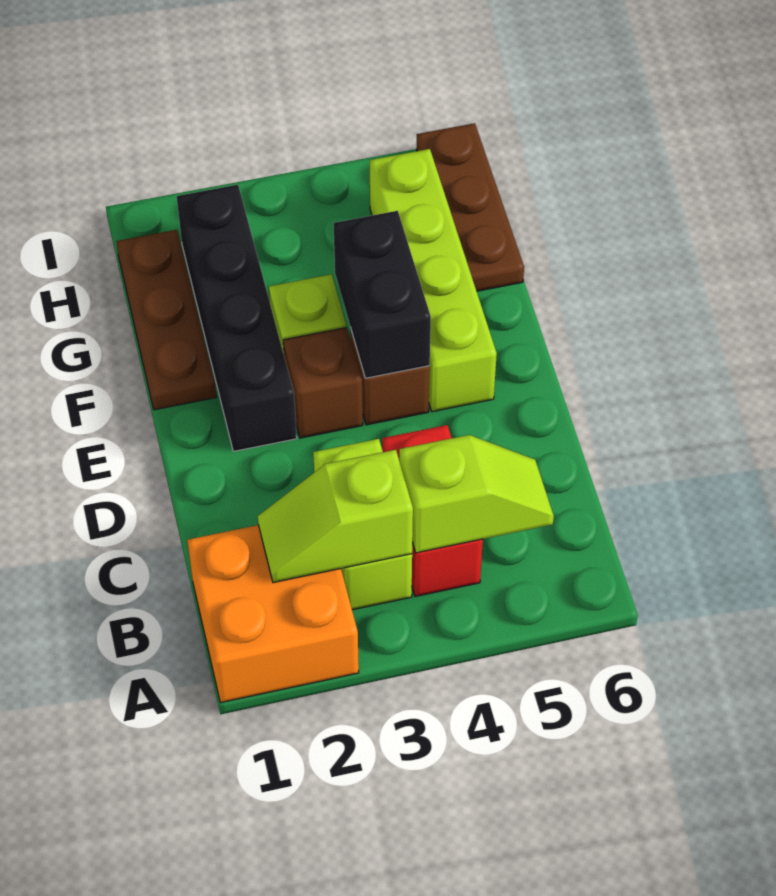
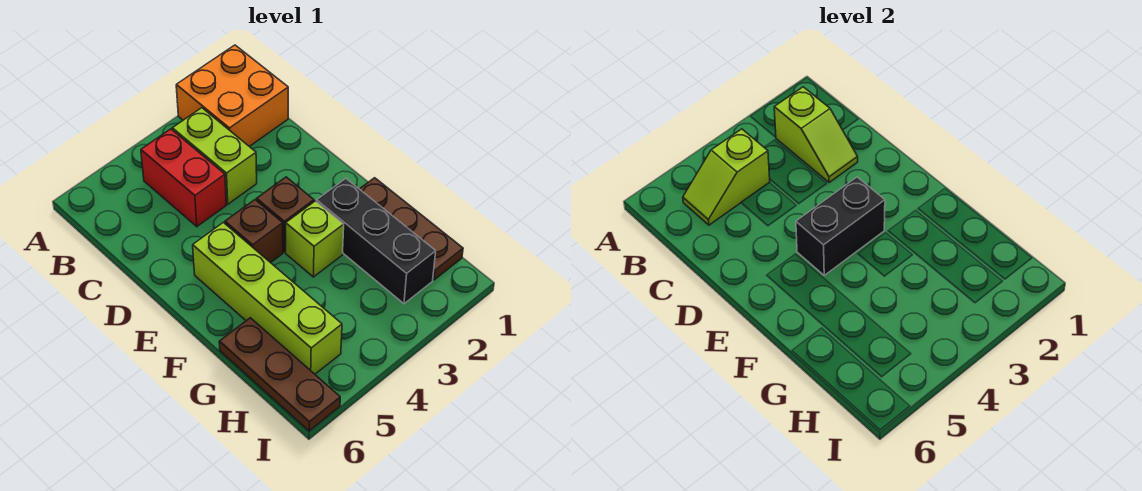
lime slope B2:B3 level 2 top 3 -> lime slope B2:C2 level 2 top B
black brick E2:H2 level 1 -> black brick F2:H2 level 1
black brick E4:F4 level 2 -> black brick E3:E4 level 2

